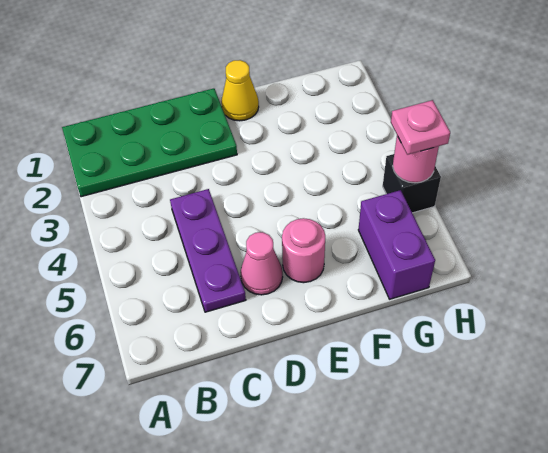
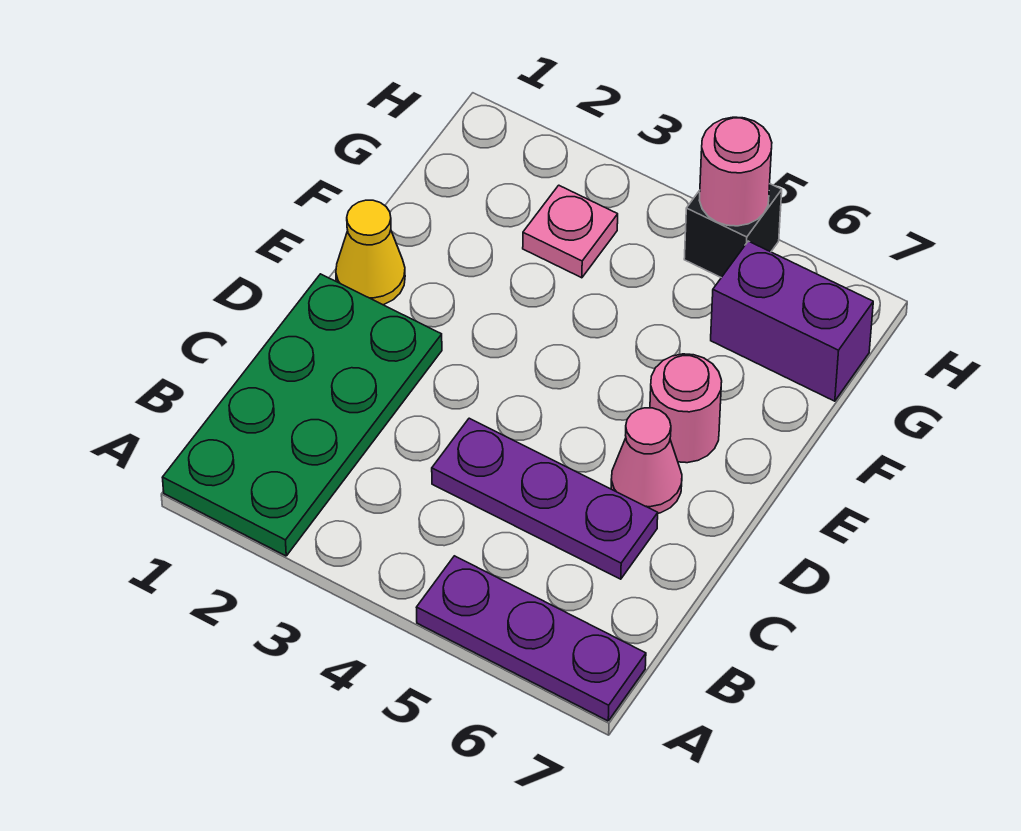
none -> purple plate A5:A7 level 1
pink plate H5 level 3 -> pink plate G3 level 1

